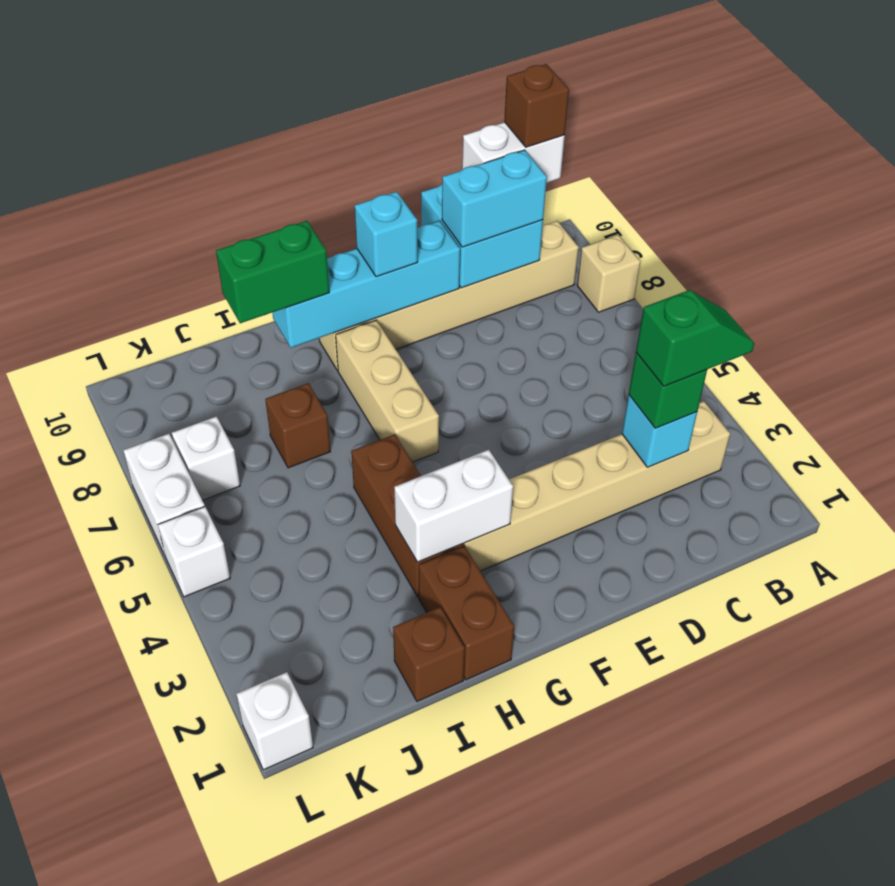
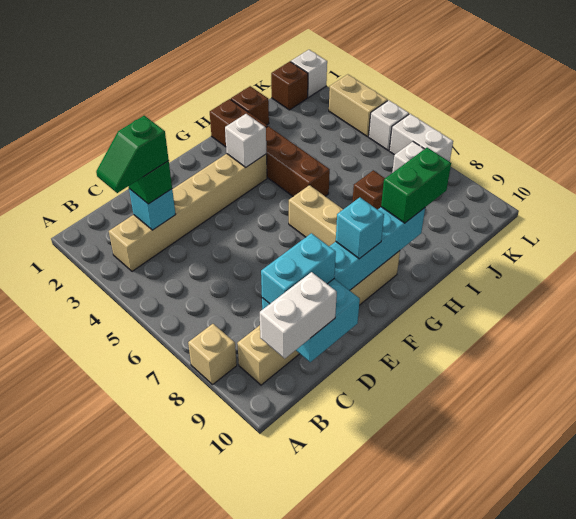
brown brick B10 level 4 -> brown brick K1 level 1
white brick G3:H3 level 2 -> white brick G3 level 2
none -> tan brick L3:L4 level 1

